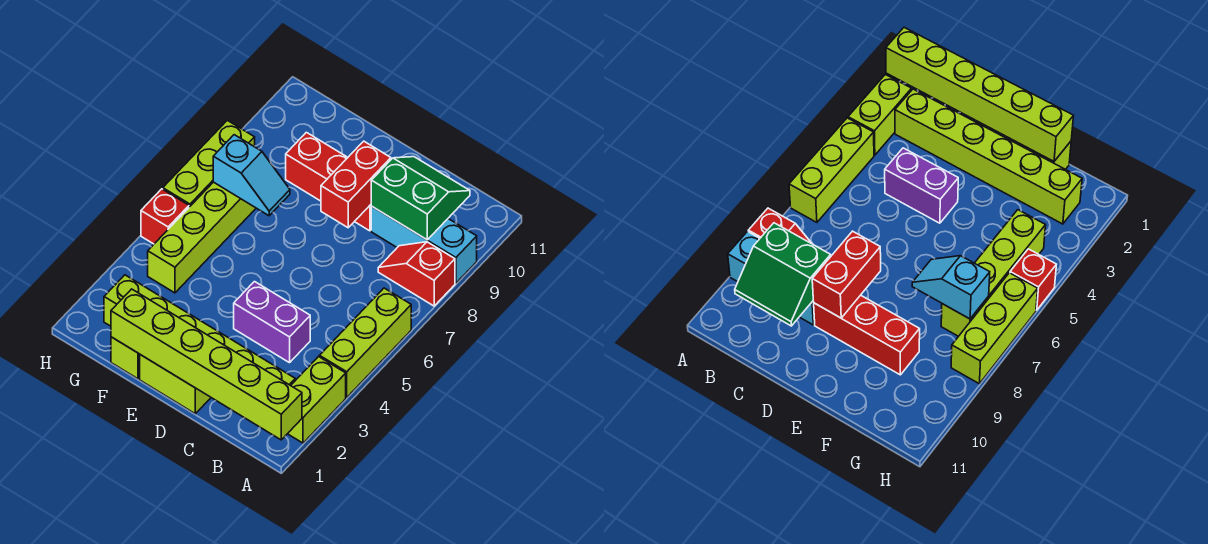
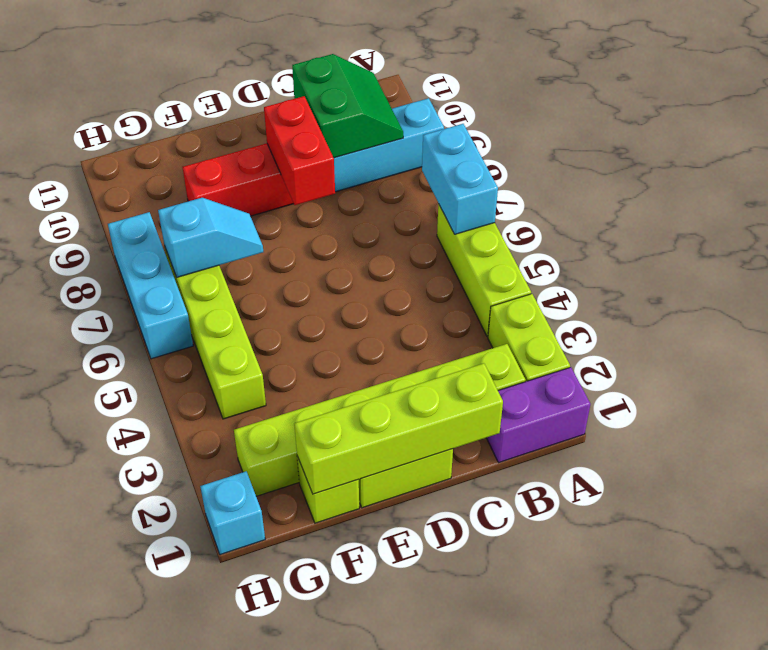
lime brick A1:F1 level 2 -> lime brick C1:F1 level 2
none -> cyan brick A6:A7 level 2
red slope A8:B8 level 1 top A -> none
green slope B9:C10 level 2 top 9 -> green slope B9:C10 level 2 top C
purple brick C4:D4 level 1 -> purple brick A1:B1 level 1
none -> cyan brick H1 level 1
red brick H5 level 1 -> none
lime brick H6:H8 level 1 -> cyan brick H6:H8 level 1

